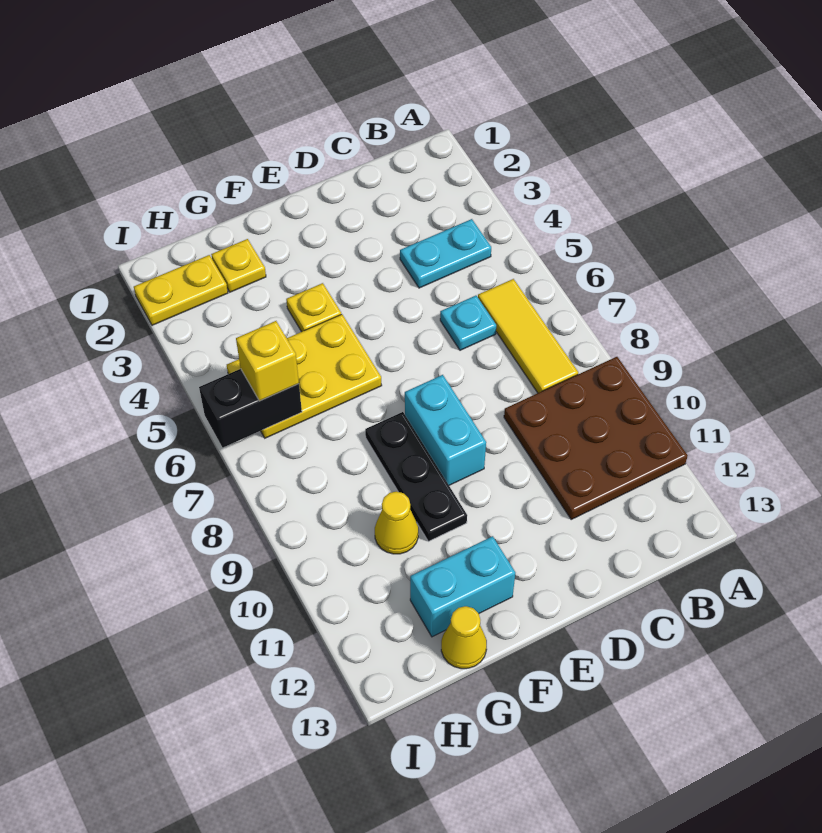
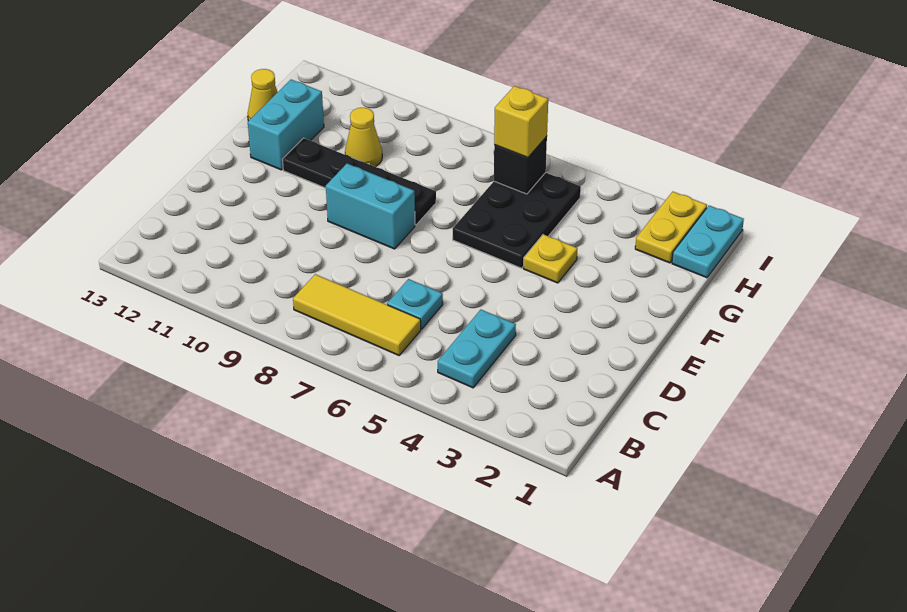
brown plate A9:C11 level 1 -> none
yellow plate F5:H6 level 1 -> black plate F5:H6 level 1
black plate F8:F10 level 1 -> black plate F8:F11 level 1
yellow plate G2 level 1 -> none
none -> cyan plate H1:I1 level 1
black brick H6:I6 level 2 -> black brick H6 level 2

